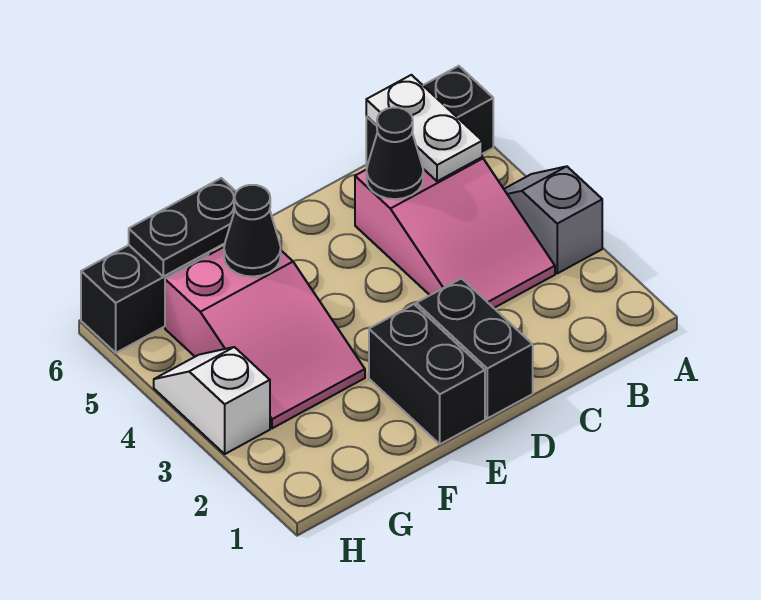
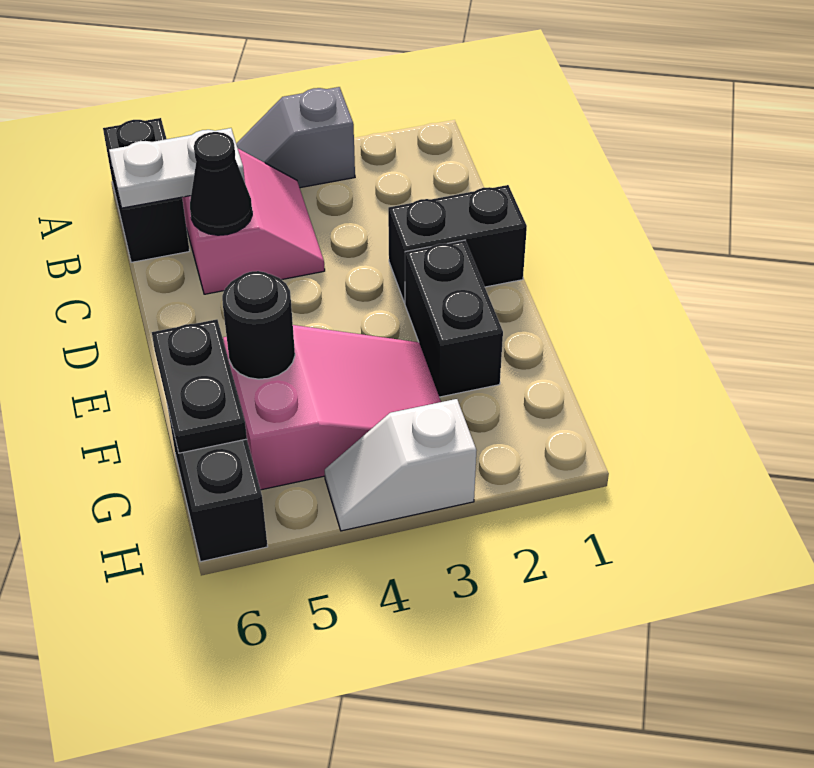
pink slope B3:C5 level 1 top 5 -> pink slope B4:C5 level 1 top 5
black brick E1:E2 level 1 -> black brick E2:F2 level 1
black cone F5 level 2 -> black round brick F5 level 2

